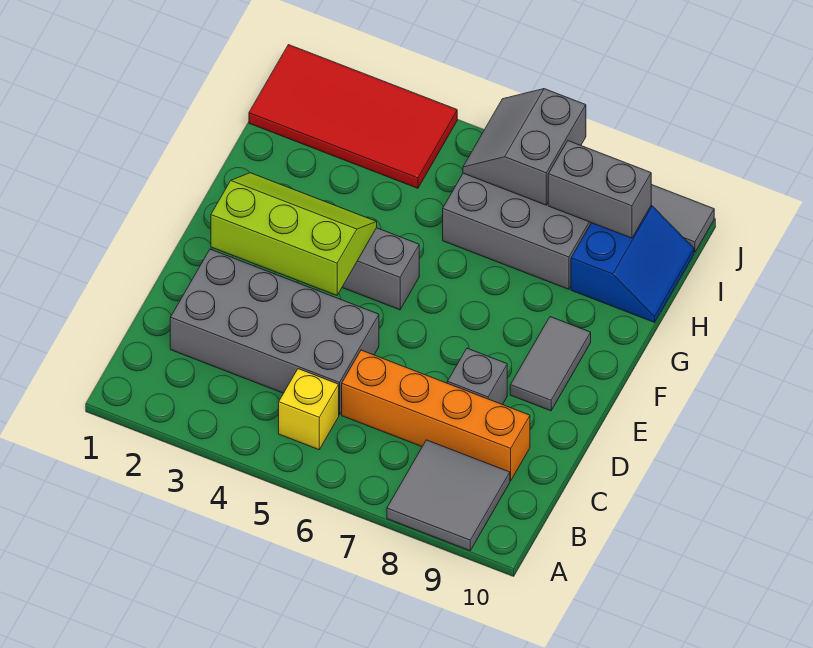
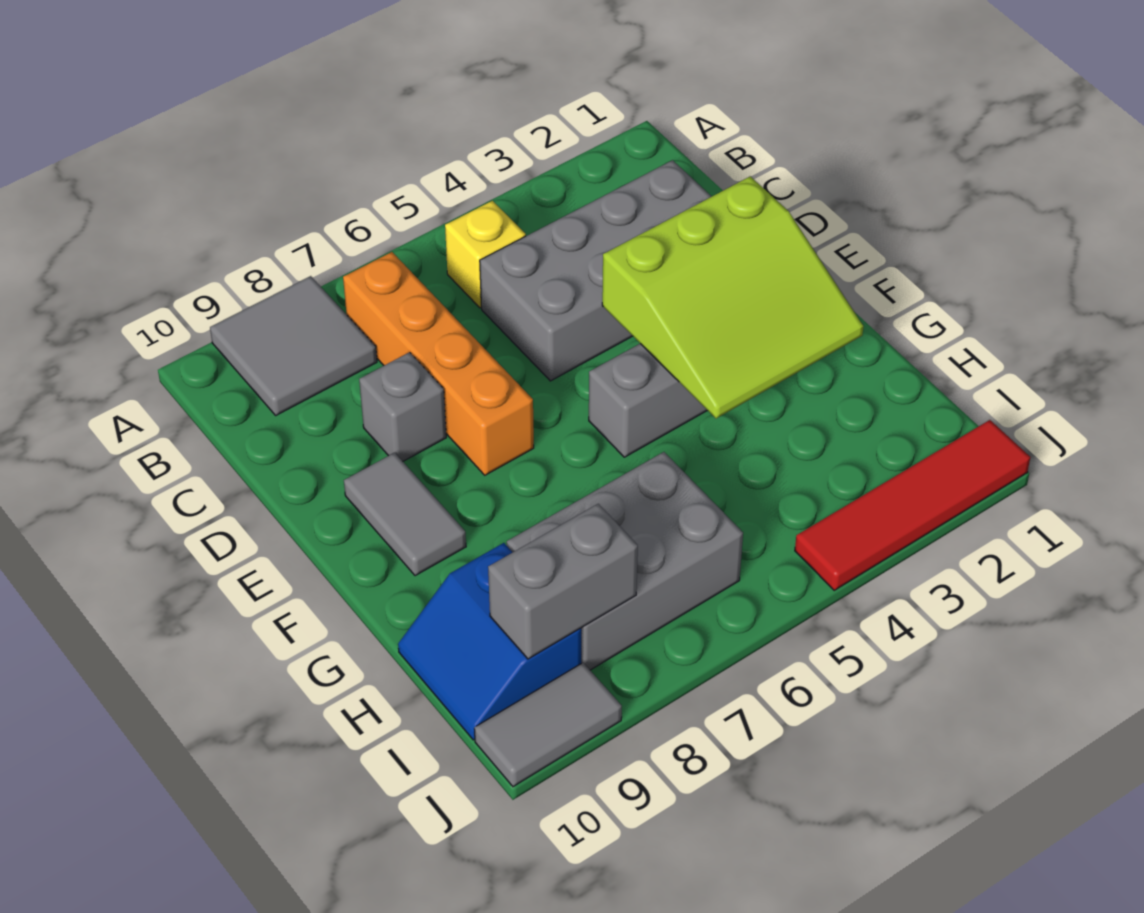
orange brick C6:C9 level 1 -> orange brick B7:E7 level 1
lime slope E2:F4 level 2 top E -> lime slope E2:G4 level 2 top E
red tile I1:J4 level 1 -> red tile J1:J4 level 1
grey slope I6:J7 level 2 top 7 -> none

